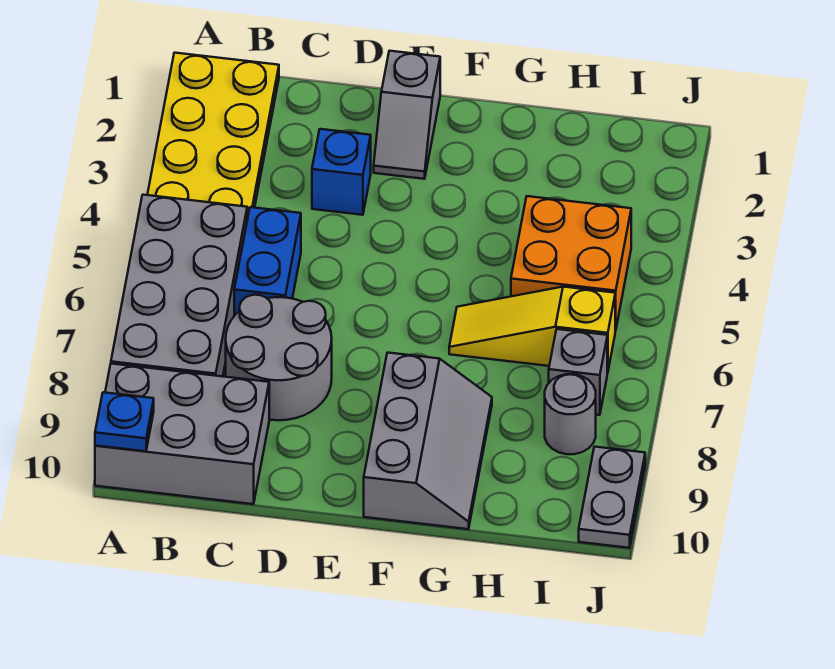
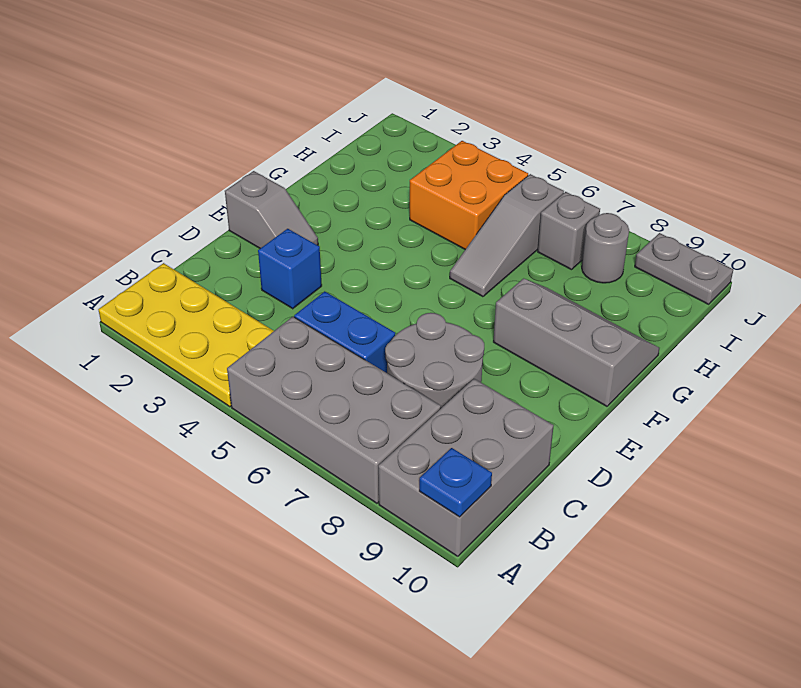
yellow slope G6:I6 level 1 top I -> grey slope G6:I6 level 1 top I

